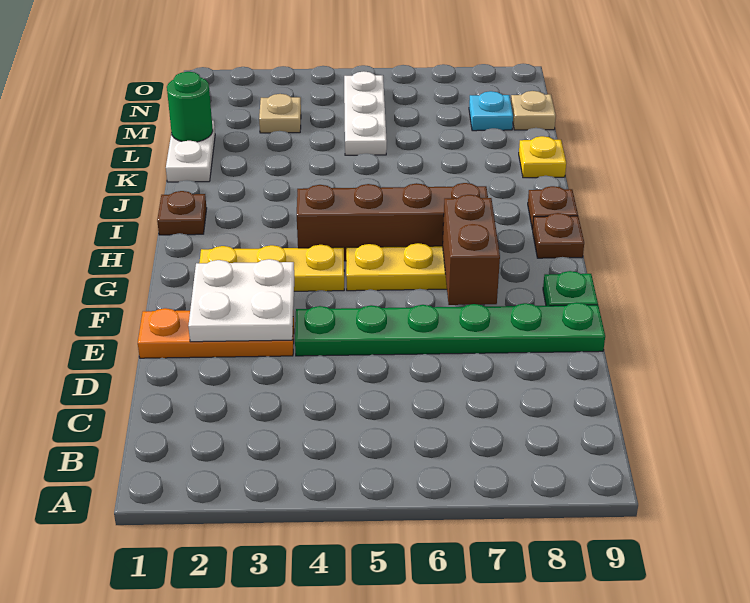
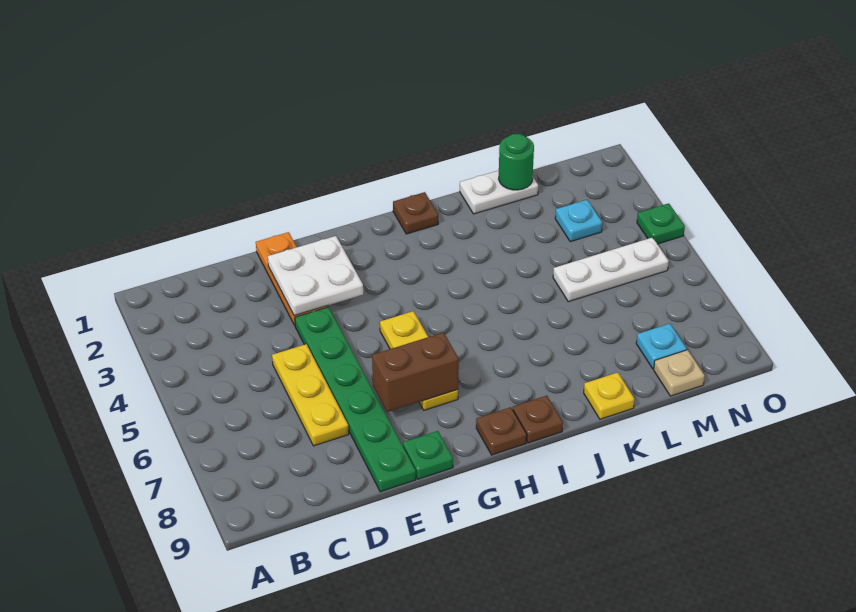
yellow plate G2:G4 level 1 -> yellow plate D5:D7 level 1
brown brick H4:H7 level 1 -> none
tan plate M3 level 1 -> cyan plate M3 level 1
none -> green plate O4 level 1

